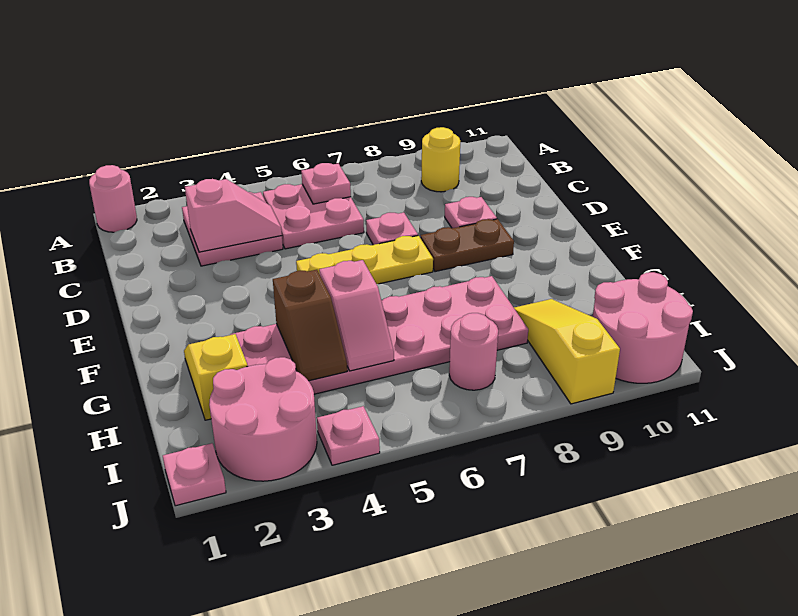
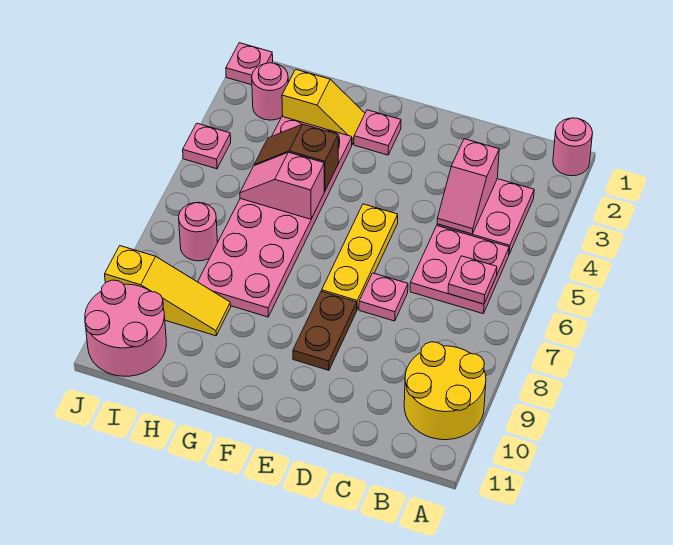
yellow round brick B9 level 1 -> yellow round brick A9:B10 level 1
pink plate D9 level 1 -> pink plate F2 level 1
pink round brick I2:J3 level 1 -> pink round brick I2 level 1

